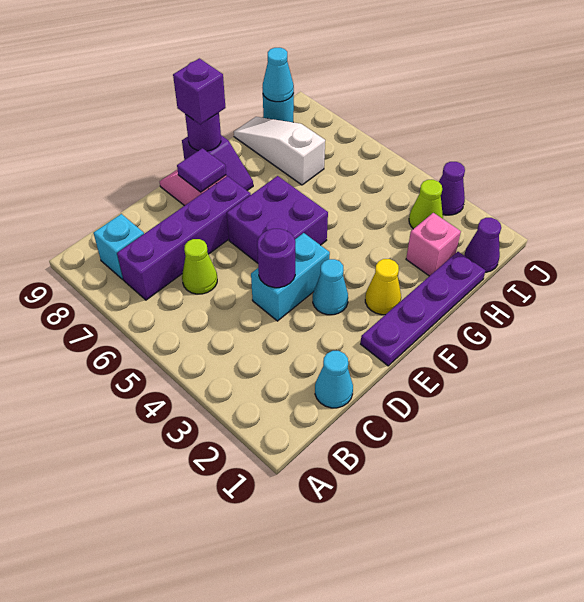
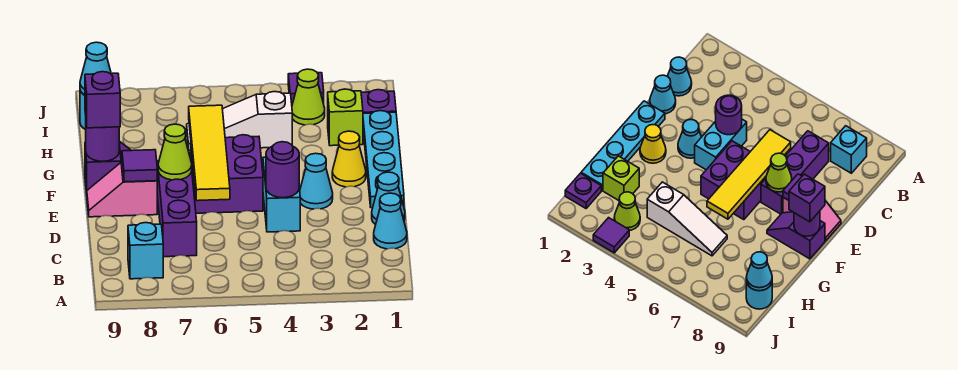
purple brick B7:E7 level 1 -> purple brick C7:E7 level 1
lime cone C6 level 1 -> lime cone E7 level 2
none -> cyan cone D1 level 1
none -> yellow tile D6:G6 level 2
purple plate E1:H1 level 1 -> cyan plate E1:H1 level 1
pink brick H2 level 1 -> lime brick H2 level 1
white slope H7:H9 level 1 top 7 -> white slope H4:H6 level 1 top 4
purple cone I1 level 1 -> purple plate I1 level 1
purple cone J3 level 1 -> purple tile J3 level 1

